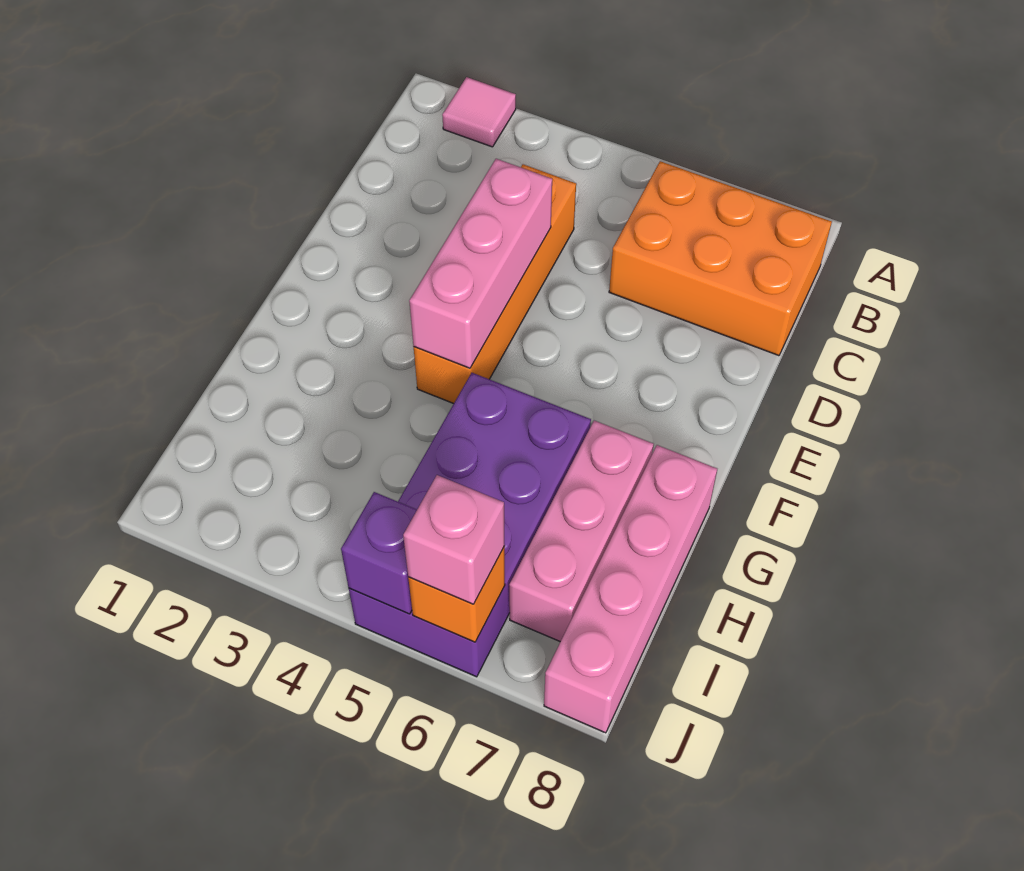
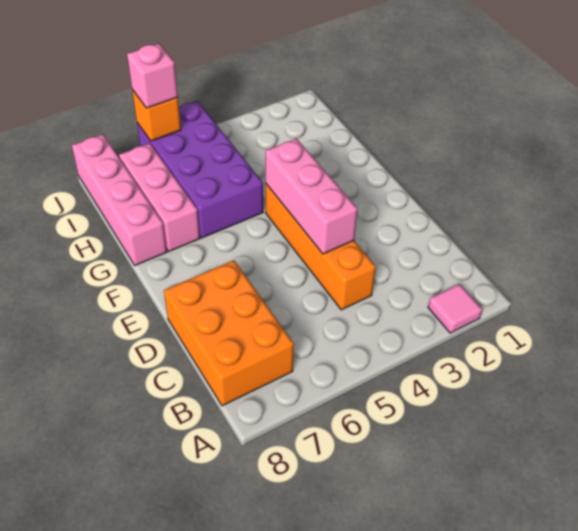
orange brick B6:C8 level 1 -> orange brick B7:D8 level 1
purple brick J5 level 2 -> none

